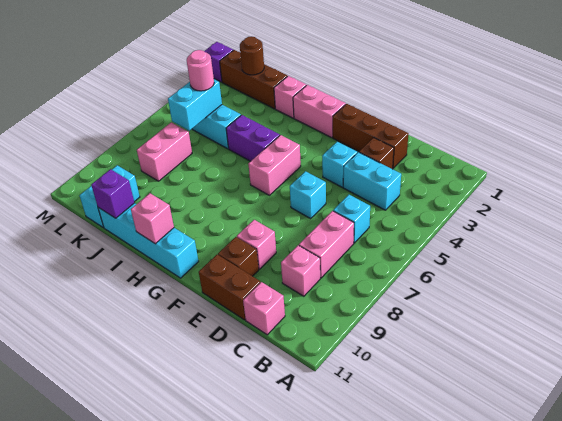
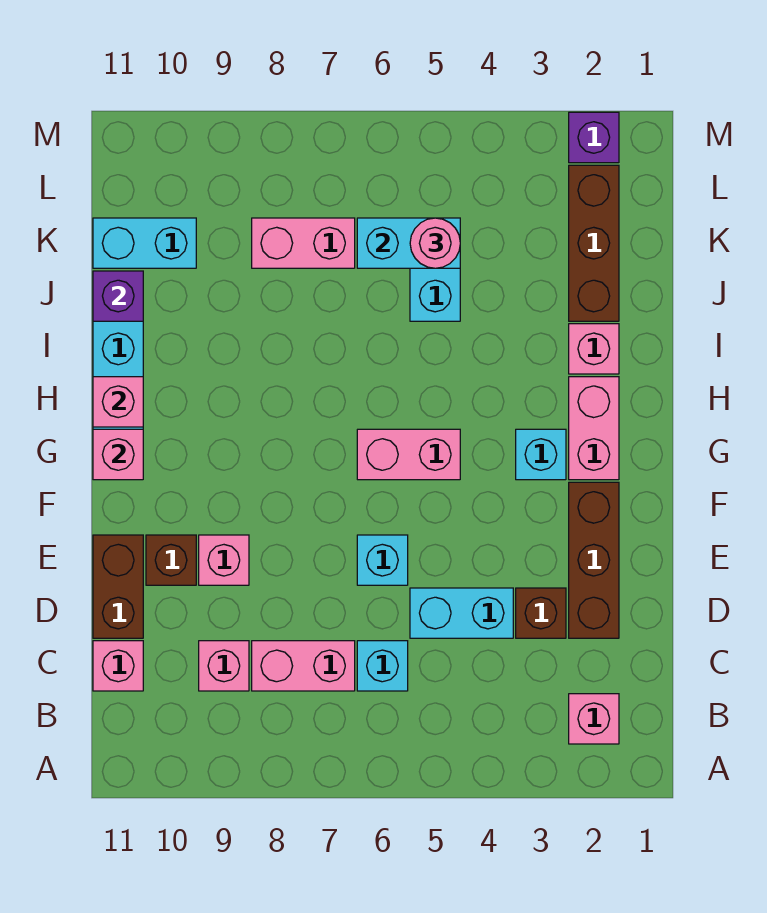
none -> pink brick B2 level 1
cyan brick C4:D4 level 1 -> cyan brick D4:D5 level 1
cyan brick E4 level 1 -> cyan brick G3 level 1
none -> pink brick G11 level 2
purple brick H5:I5 level 1 -> none
brown round brick K2 level 2 -> none

